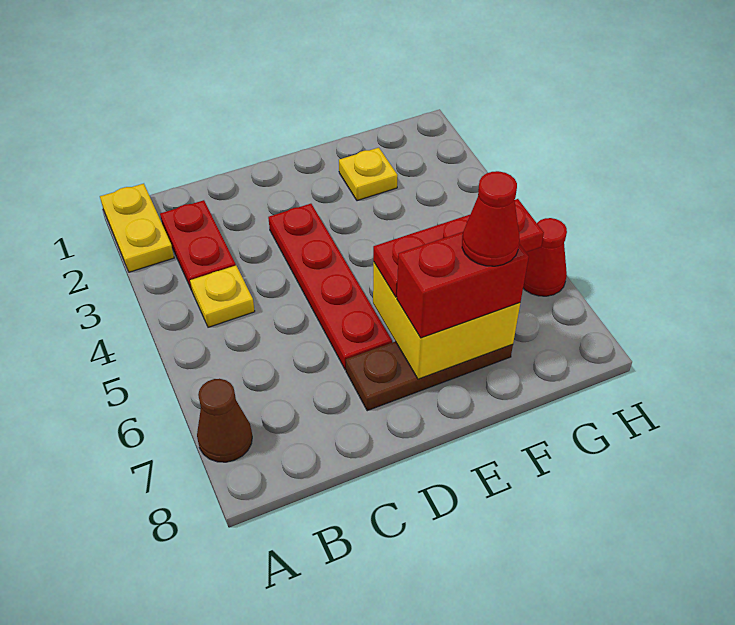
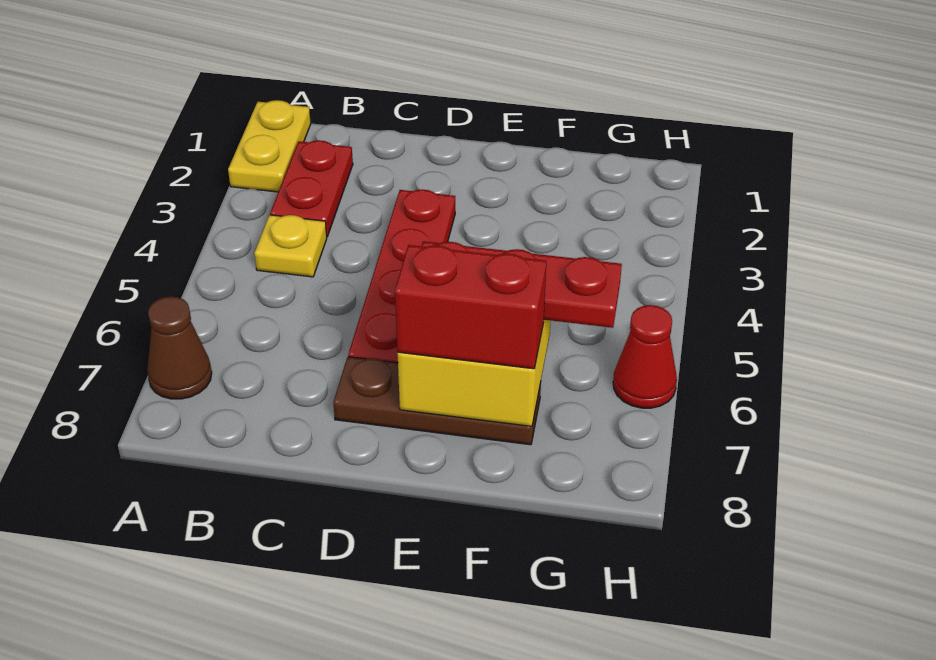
yellow plate F2 level 1 -> none
red cone F7 level 4 -> none

